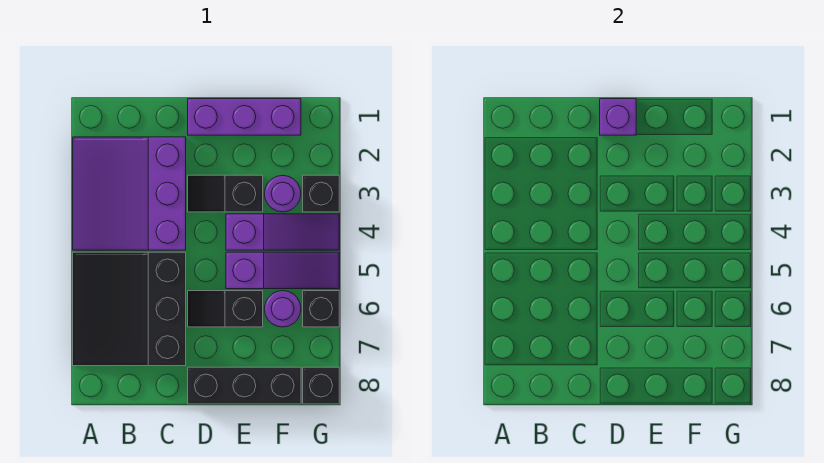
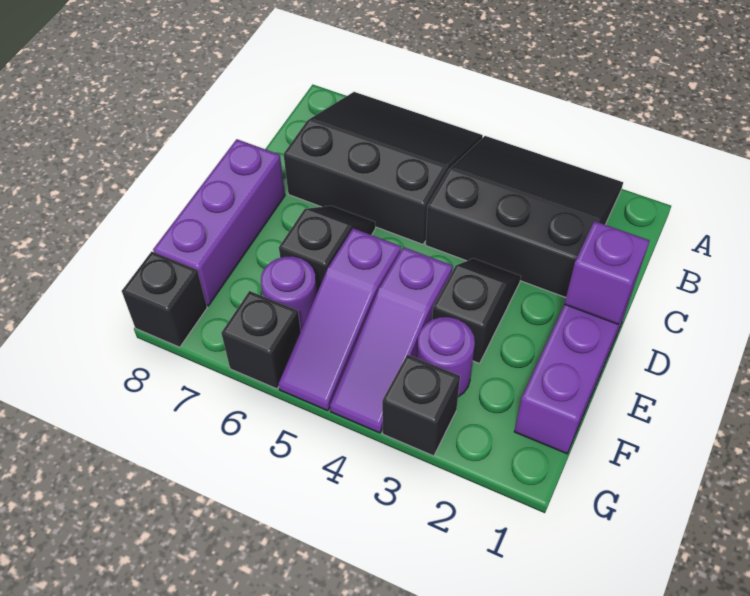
purple slope A2:C4 level 1 top C -> black slope A2:C4 level 1 top C
black brick D8:F8 level 1 -> purple brick D8:F8 level 1

